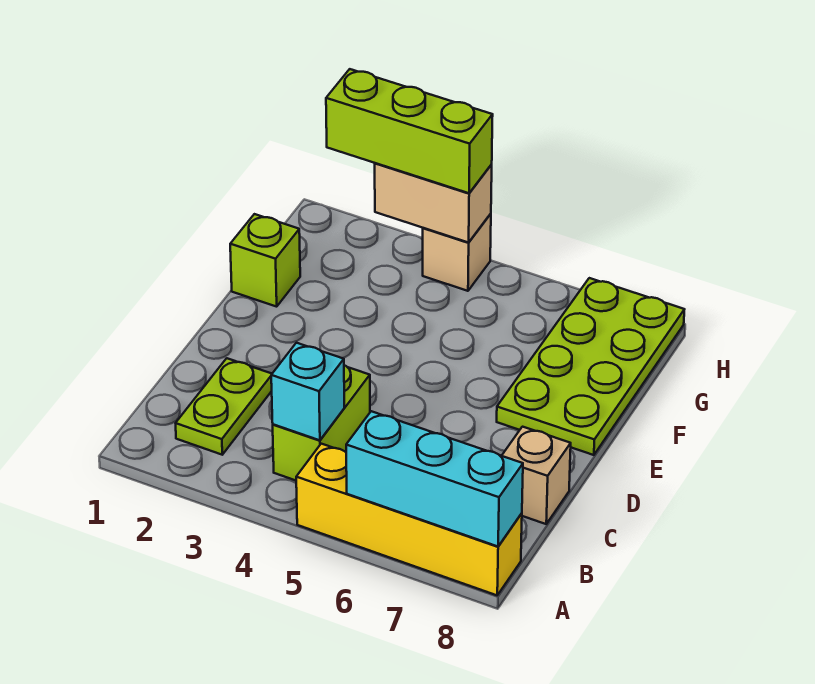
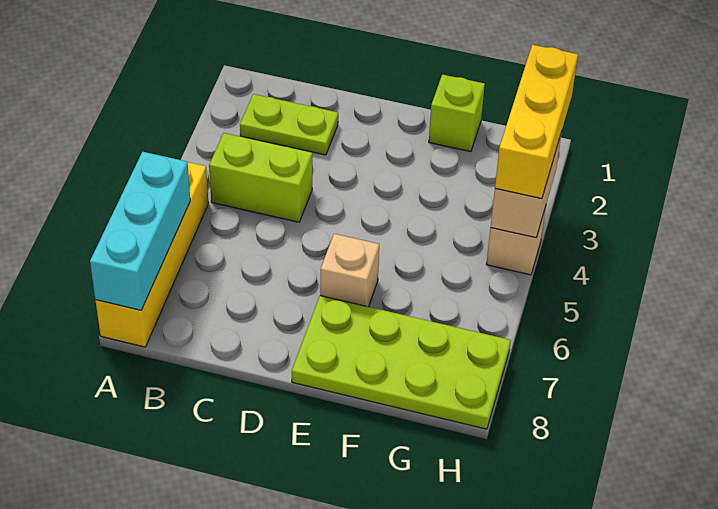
cyan brick B4 level 2 -> none
tan brick C8 level 1 -> tan brick E6 level 1
lime brick H2:H4 level 3 -> yellow brick H2:H4 level 3

